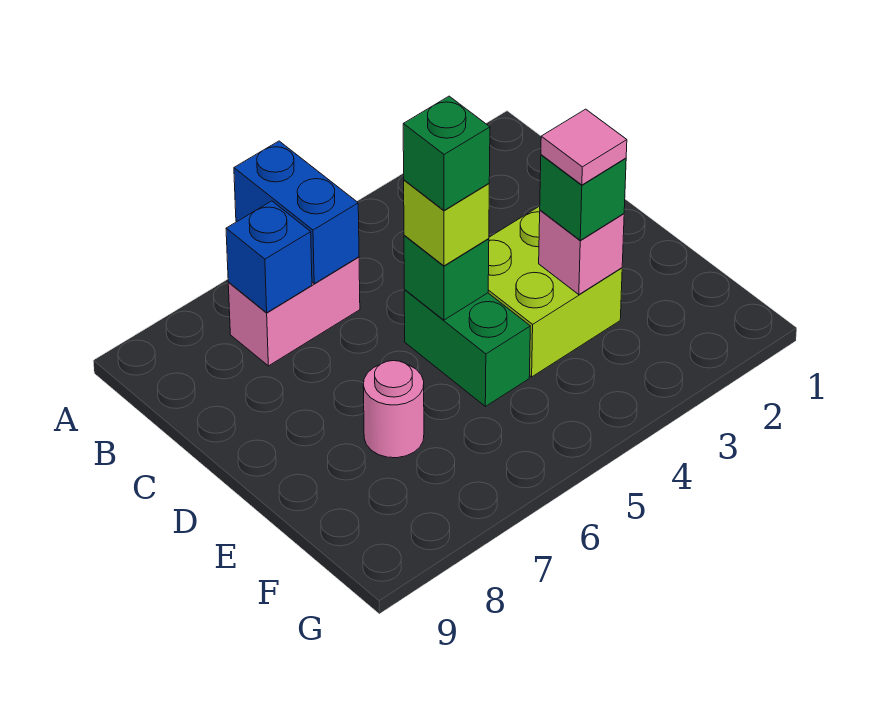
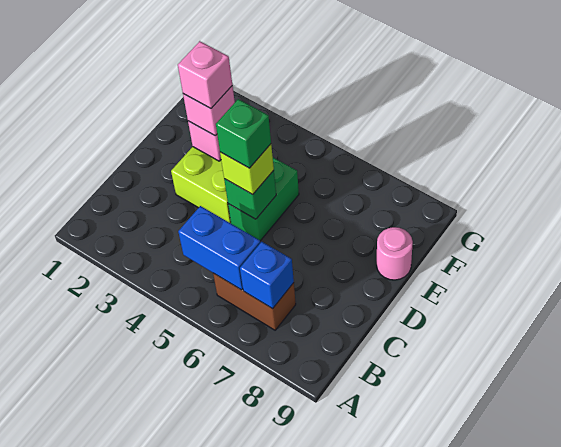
blue brick A6:B6 level 2 -> blue brick B5:B6 level 2
pink brick B6:B7 level 1 -> brown brick B6:B7 level 1
green brick E3 level 3 -> pink brick E3 level 3
pink tile E3 level 4 -> pink brick E3 level 4
pink round brick E7 level 1 -> pink round brick E9 level 1

